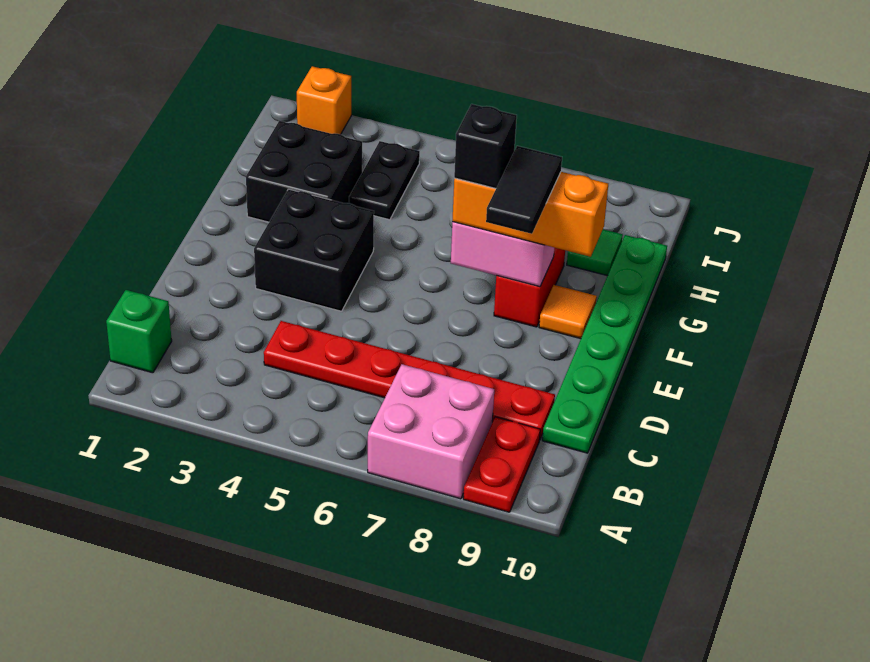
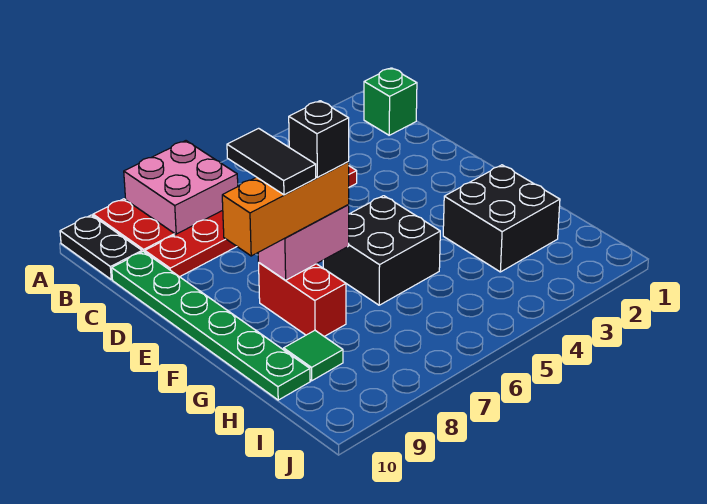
black brick E3:F4 level 1 -> black brick F5:G6 level 1
orange tile F9 level 1 -> none
black plate H4:I4 level 1 -> black plate A10:B10 level 1
orange brick J2 level 1 -> none

